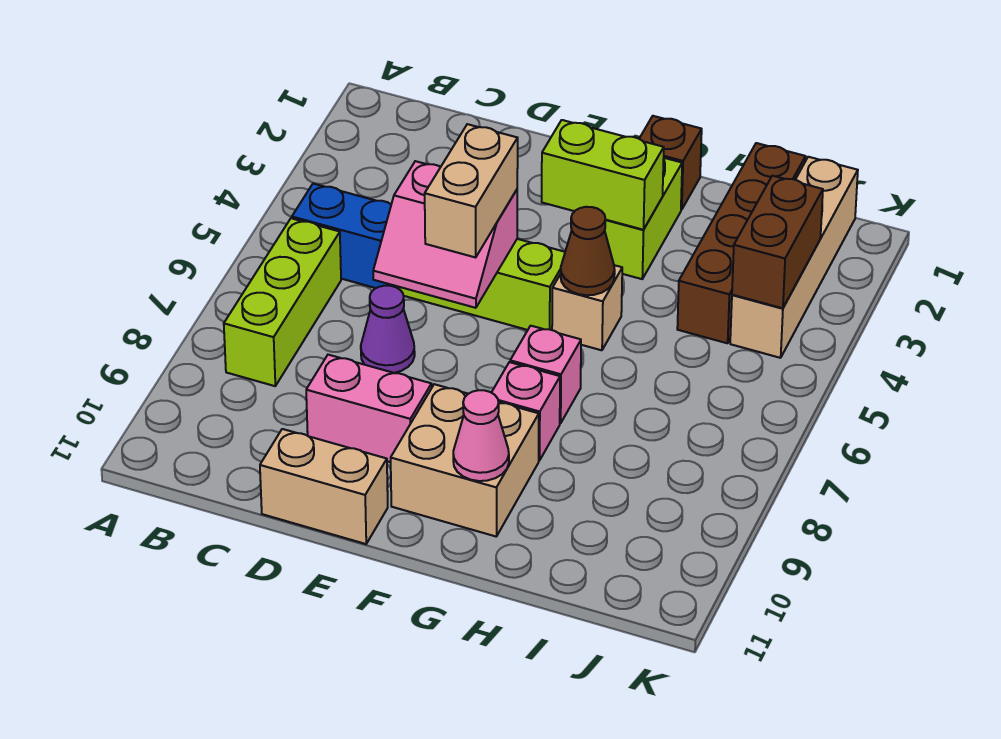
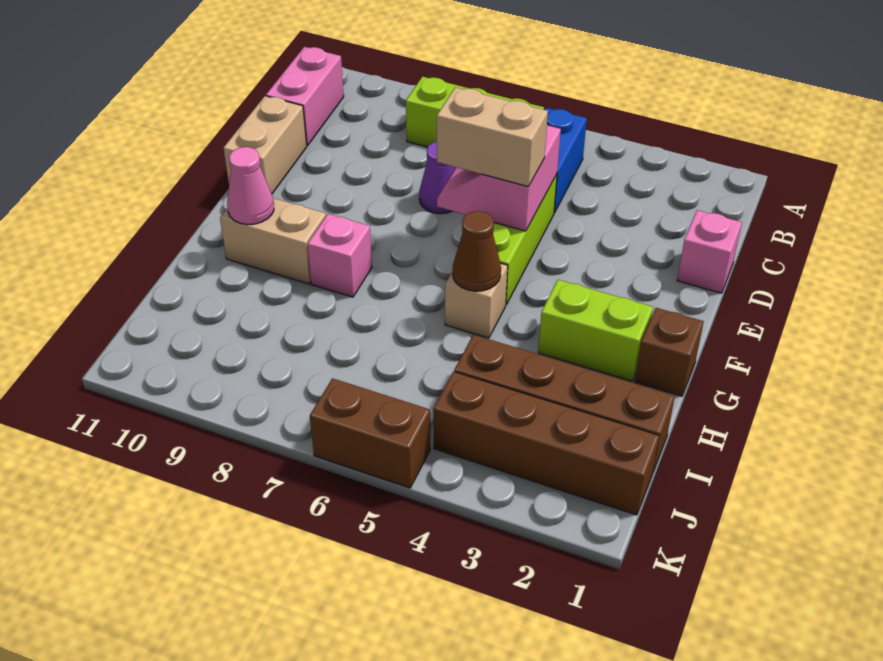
pink brick D9:E9 level 1 -> pink brick B11:C11 level 1
lime brick F3:G3 level 2 -> none
tan brick F9:G10 level 1 -> tan brick G9:G10 level 1
pink brick G7 level 1 -> pink brick D1 level 1
tan brick J1:J4 level 1 -> brown brick J1:J4 level 1
brown brick J3:J4 level 2 -> brown brick K5:K6 level 1

